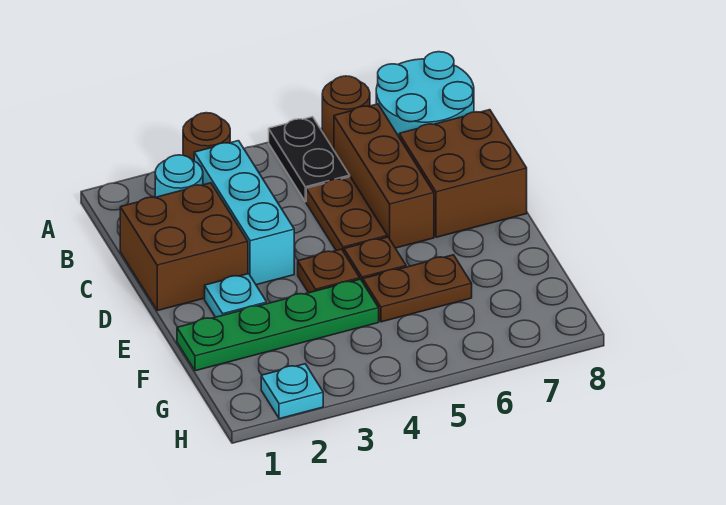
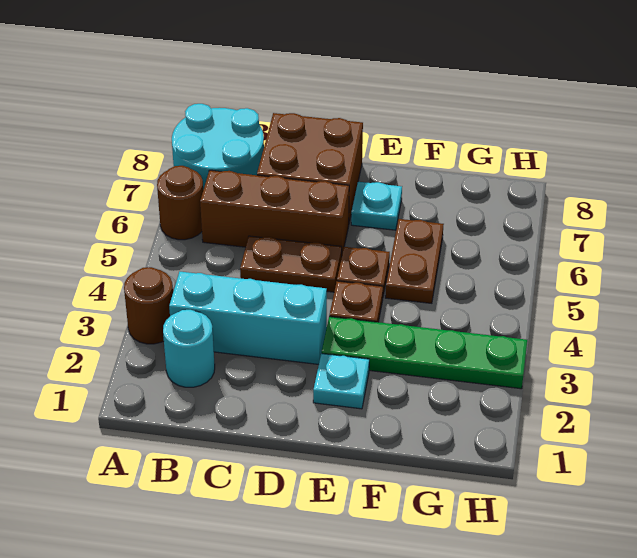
black plate A5:B5 level 1 -> none
brown brick C1:D2 level 1 -> none
green plate F1:F4 level 1 -> green plate E3:H3 level 1
cyan plate H2 level 1 -> cyan plate E7 level 1

